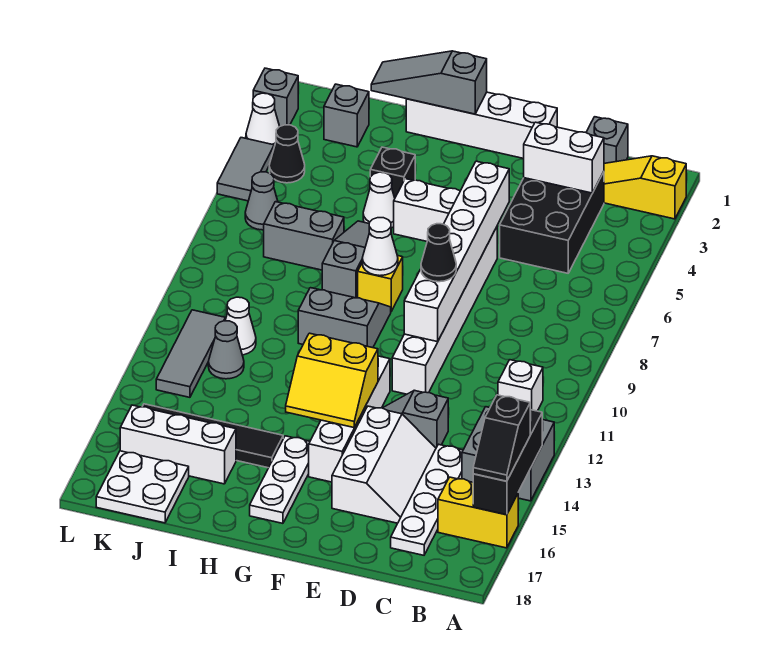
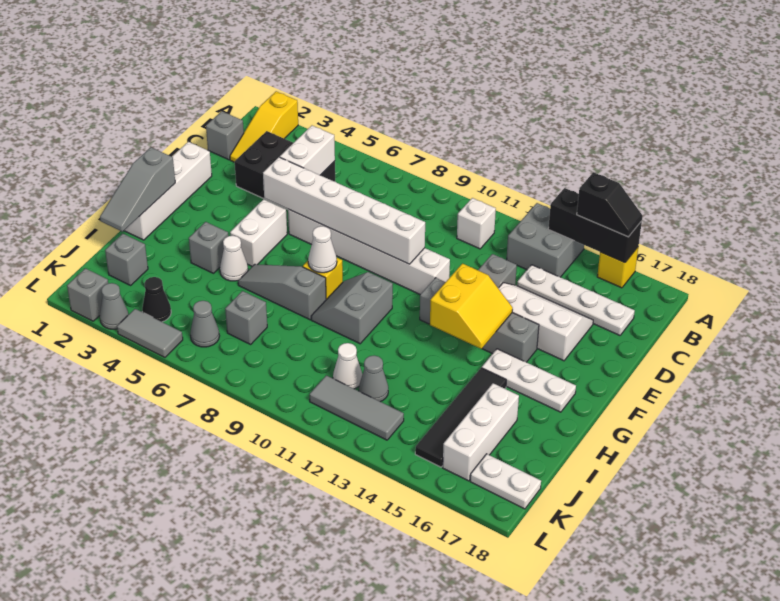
yellow brick A16:B16 level 1 -> yellow brick A16 level 1
white brick C3:D3 level 2 -> white brick C5:D5 level 2
black cone E9 level 3 -> none
white brick F12:F15 level 1 -> grey brick F12:F15 level 1
black brick H4 level 1 -> grey brick H4 level 1
grey brick I7:J7 level 1 -> grey brick J7 level 1
white plate J17:K18 level 1 -> white plate K17:K18 level 1
white cone L3 level 1 -> grey cone L3 level 1

